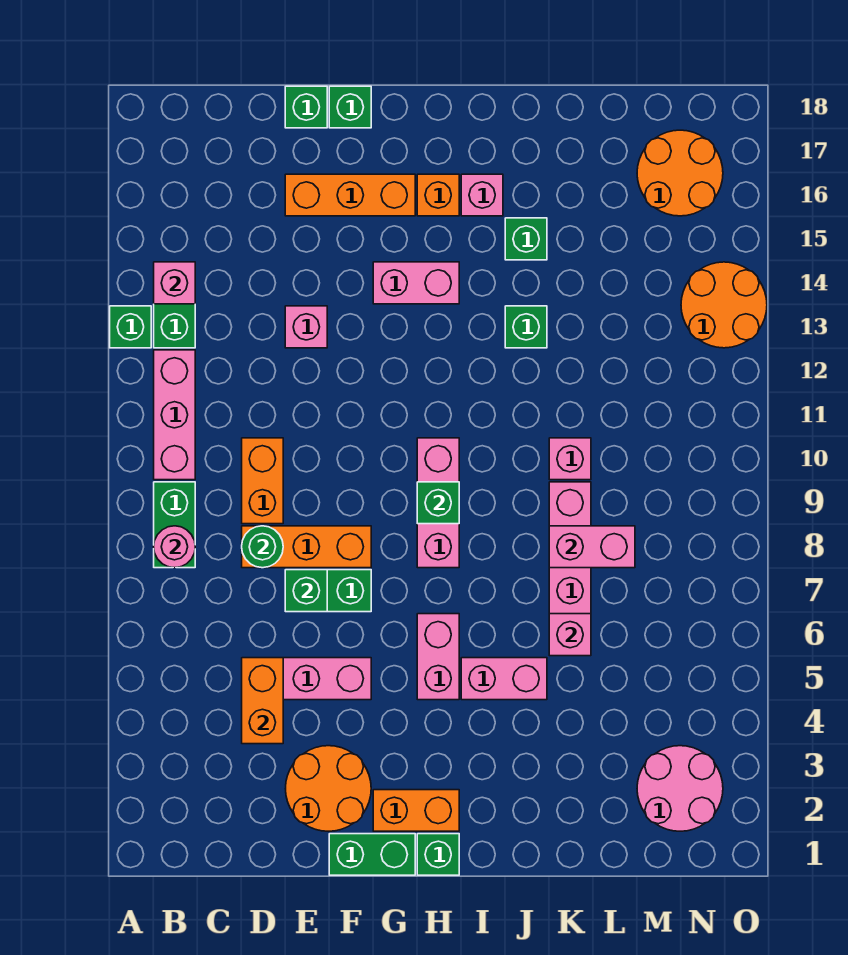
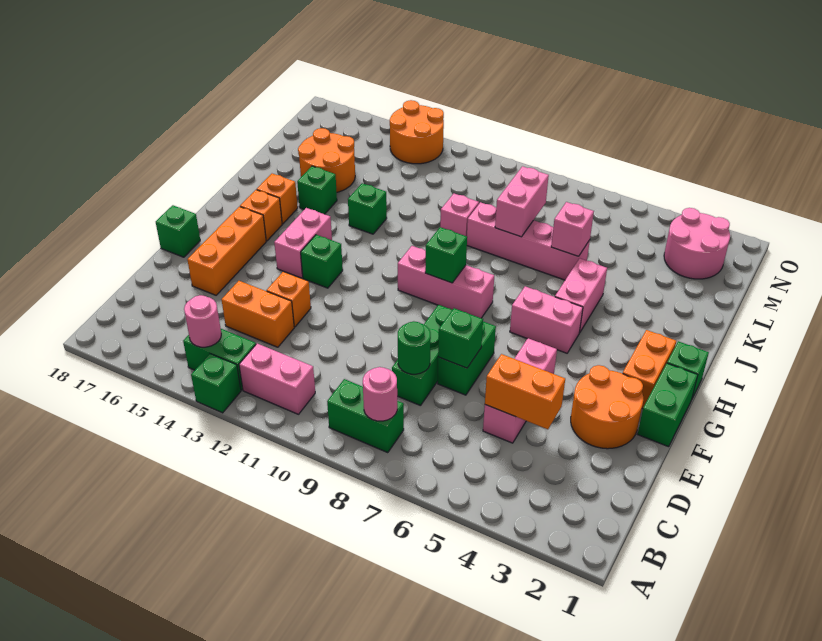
pink brick B10:B12 level 1 -> pink brick B11:B12 level 1
pink brick B14 level 2 -> pink round brick B14 level 2
orange brick D8:F8 level 1 -> green brick D8:F8 level 1
orange brick D9:D10 level 1 -> orange brick D13:D14 level 1
pink brick E13 level 1 -> orange brick E13 level 1
green brick E18 level 1 -> green brick G13 level 1
pink brick I16 level 1 -> orange brick I16 level 1
orange round brick M16:N17 level 1 -> orange round brick K15:L16 level 1

